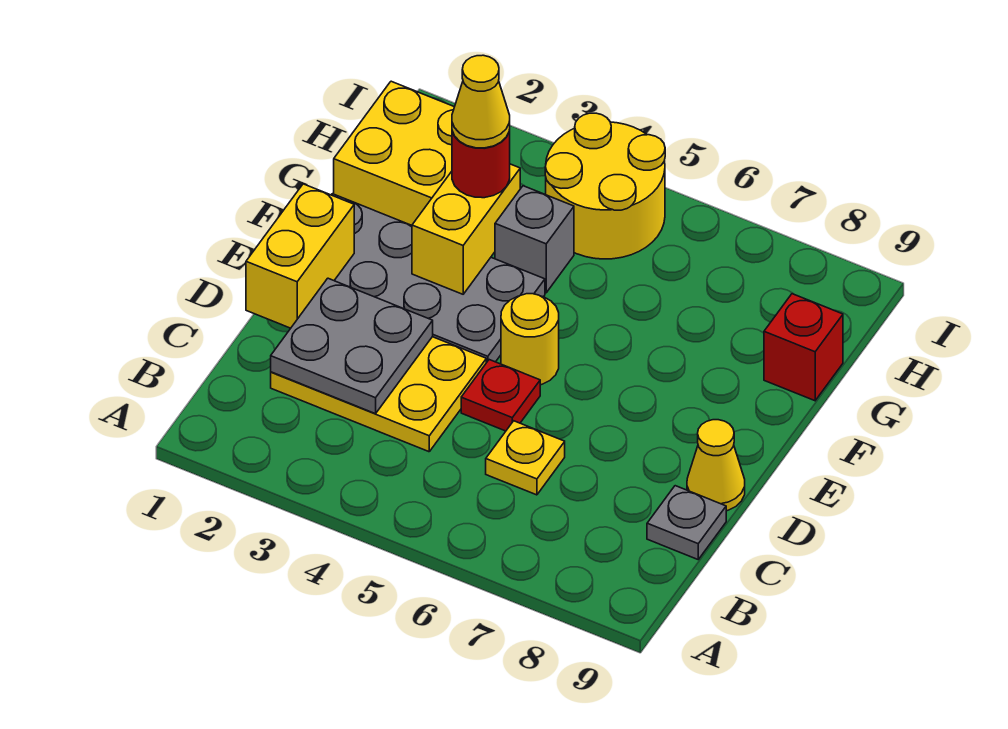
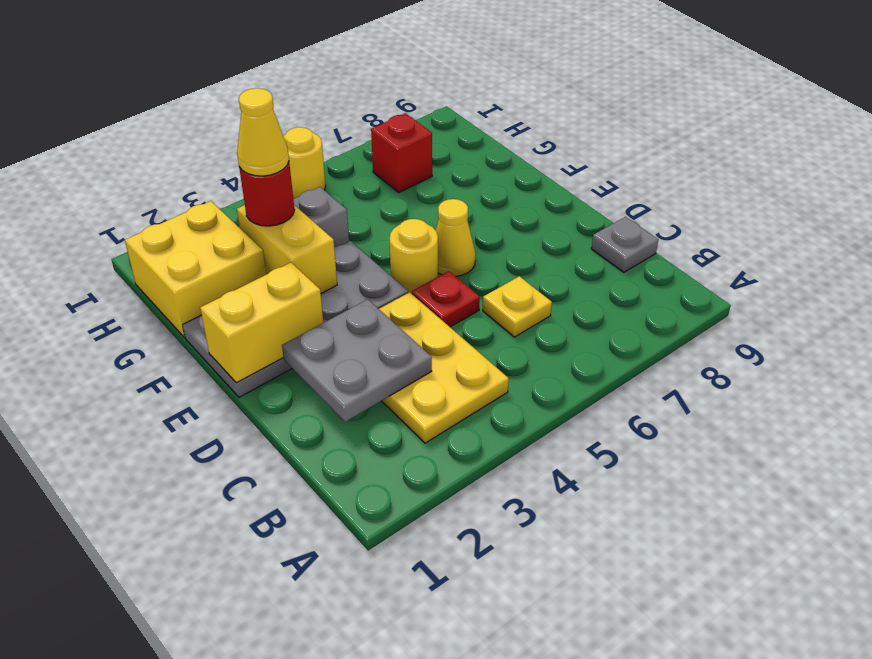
yellow plate C2:D4 level 1 -> yellow plate B3:D4 level 1
yellow brick D1:E1 level 2 -> yellow brick E1:E2 level 2
yellow cone D9 level 1 -> yellow cone E6 level 1
red brick G9 level 1 -> red brick H7 level 1
yellow round brick H4:I5 level 1 -> yellow round brick I5 level 1

